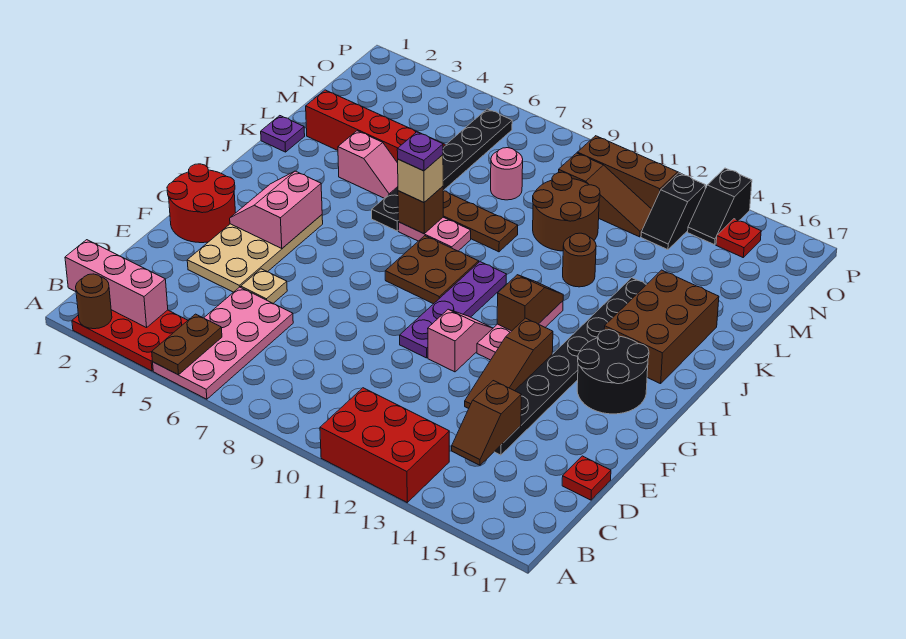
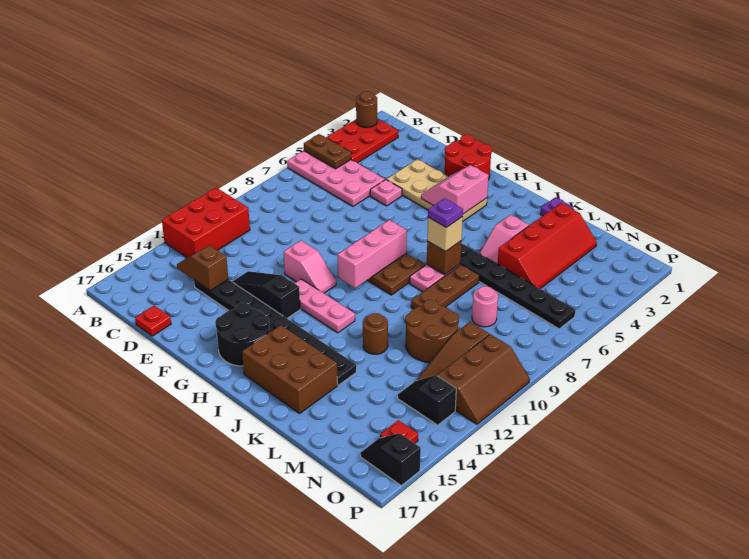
pink brick B1:B3 level 2 -> pink brick H8:H10 level 2
tan plate E5 level 1 -> pink plate E5 level 1
brown slope E13:G13 level 1 top G -> black slope E13:G13 level 1 top G
purple plate F10:I10 level 1 -> none
pink slope G3:H4 level 2 top 4 -> pink slope G3:H4 level 2 top H
brown slope H12:I12 level 2 top H -> none
black slope O14:P14 level 1 top P -> black slope O16:P16 level 1 top P

